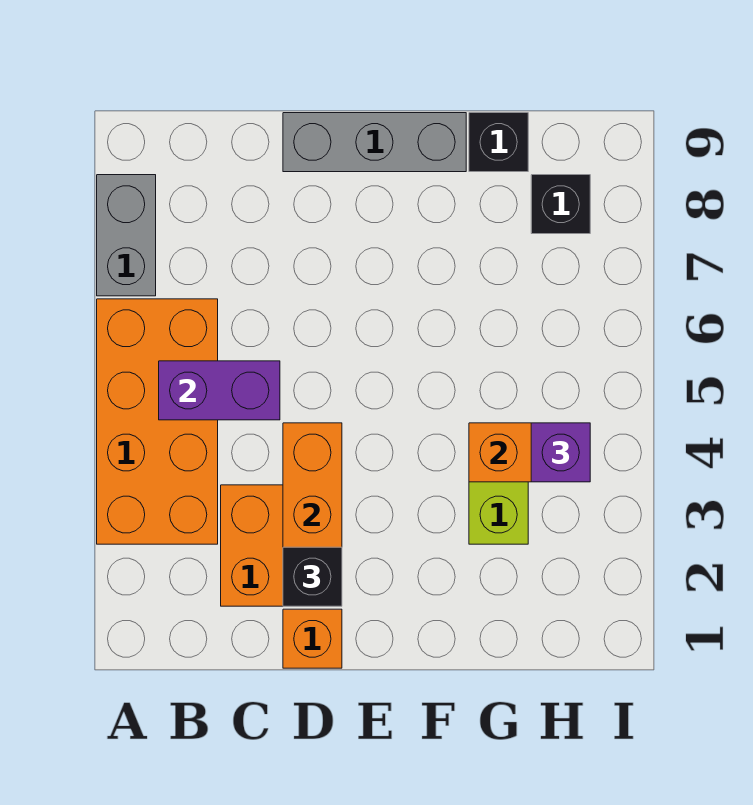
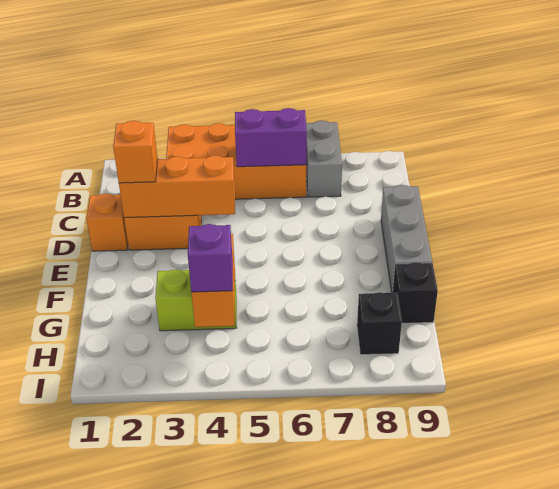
grey brick A7:A8 level 1 -> grey brick A7:B7 level 1
purple brick B5:C5 level 2 -> purple brick B5:B6 level 2
black brick D2 level 3 -> orange brick D2 level 3

